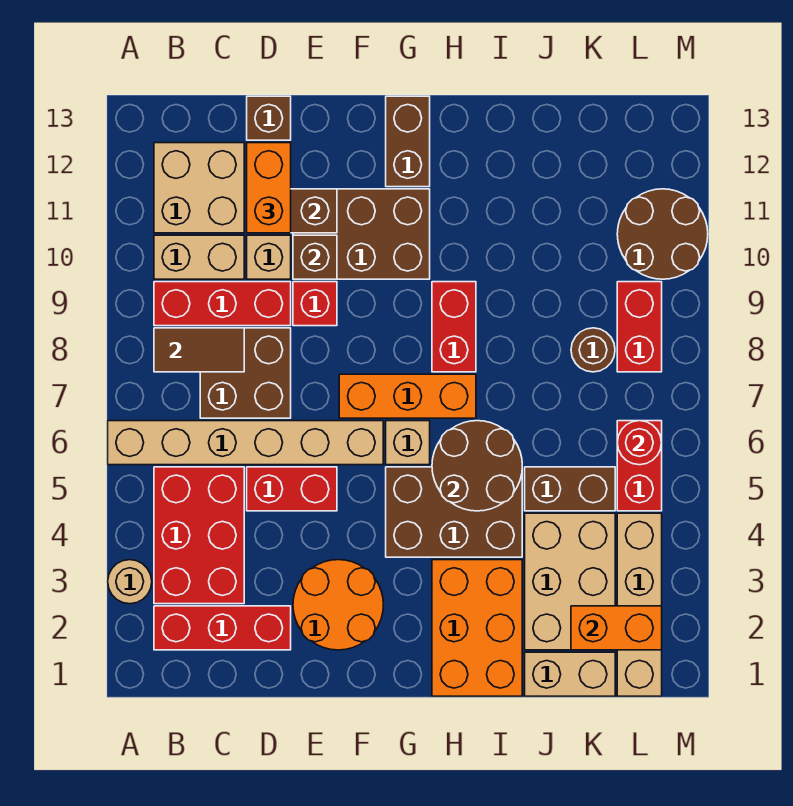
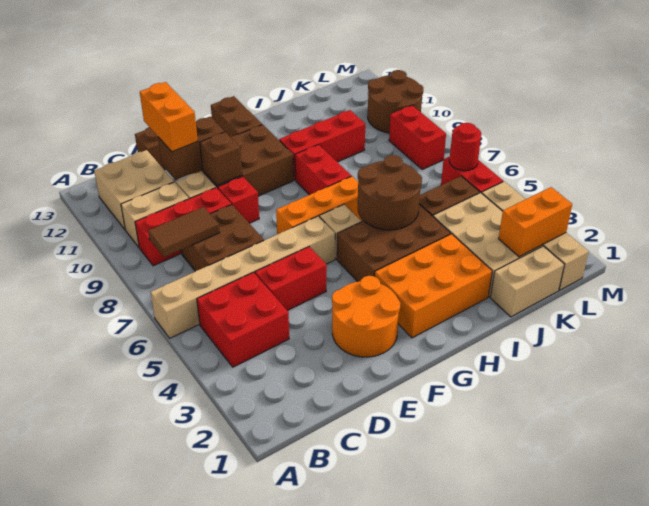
tan round brick A3 level 1 -> none
red brick B2:D2 level 1 -> red brick H10:J10 level 1
red brick B3:C5 level 1 -> red brick B4:C5 level 1
orange brick H1:I3 level 1 -> orange brick G2:I3 level 1
brown round brick K8 level 1 -> none

